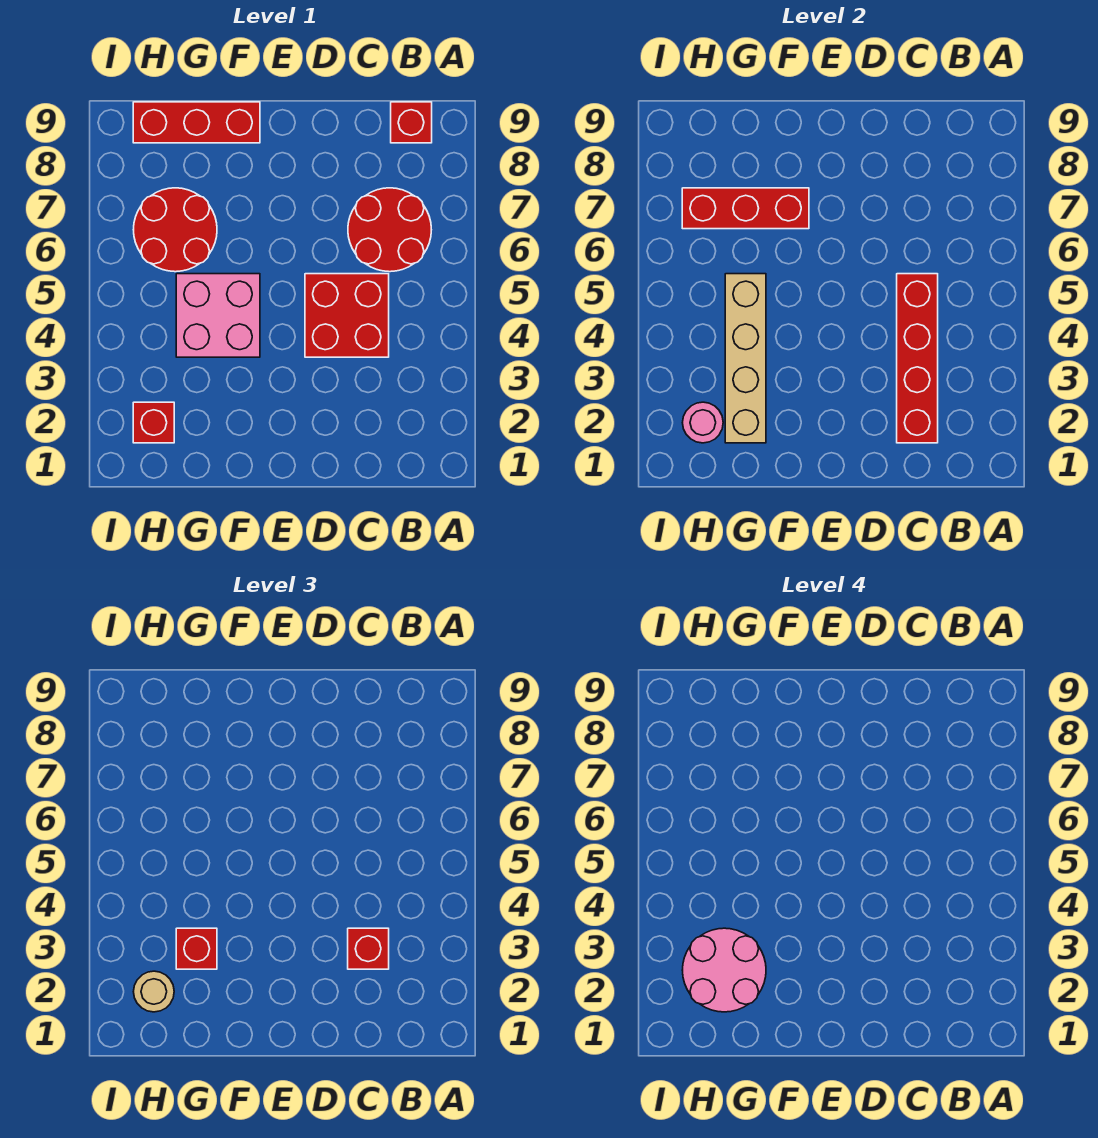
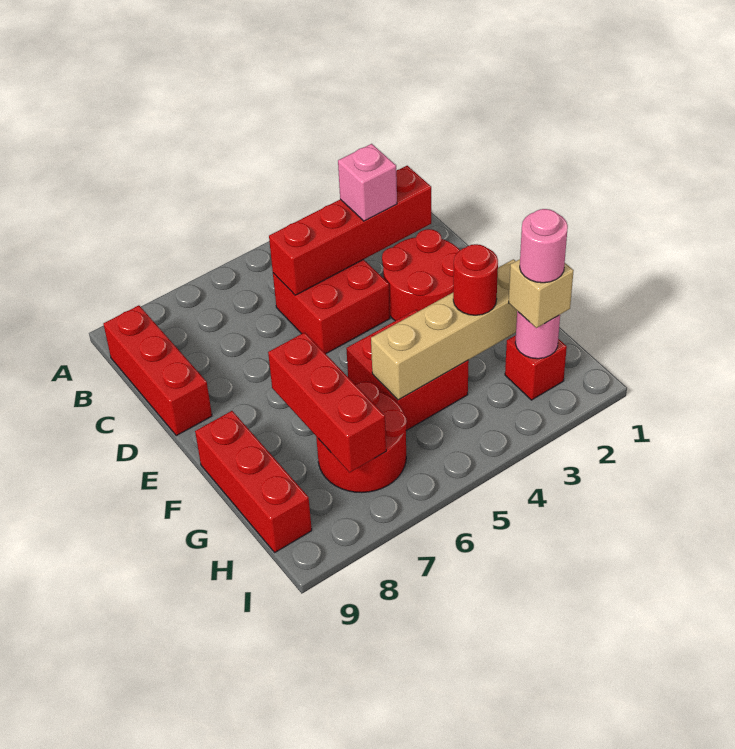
red round brick B6:C7 level 1 -> red round brick D2:E3 level 1
red brick B9 level 1 -> red brick B9:D9 level 1
red brick C3 level 3 -> pink brick C3 level 3
pink brick F4:G5 level 1 -> red brick F4:G5 level 1
pink round brick G2:H3 level 4 -> pink round brick H2 level 4
red brick G3 level 3 -> red round brick G3 level 3
tan round brick H2 level 3 -> tan brick H2 level 3

